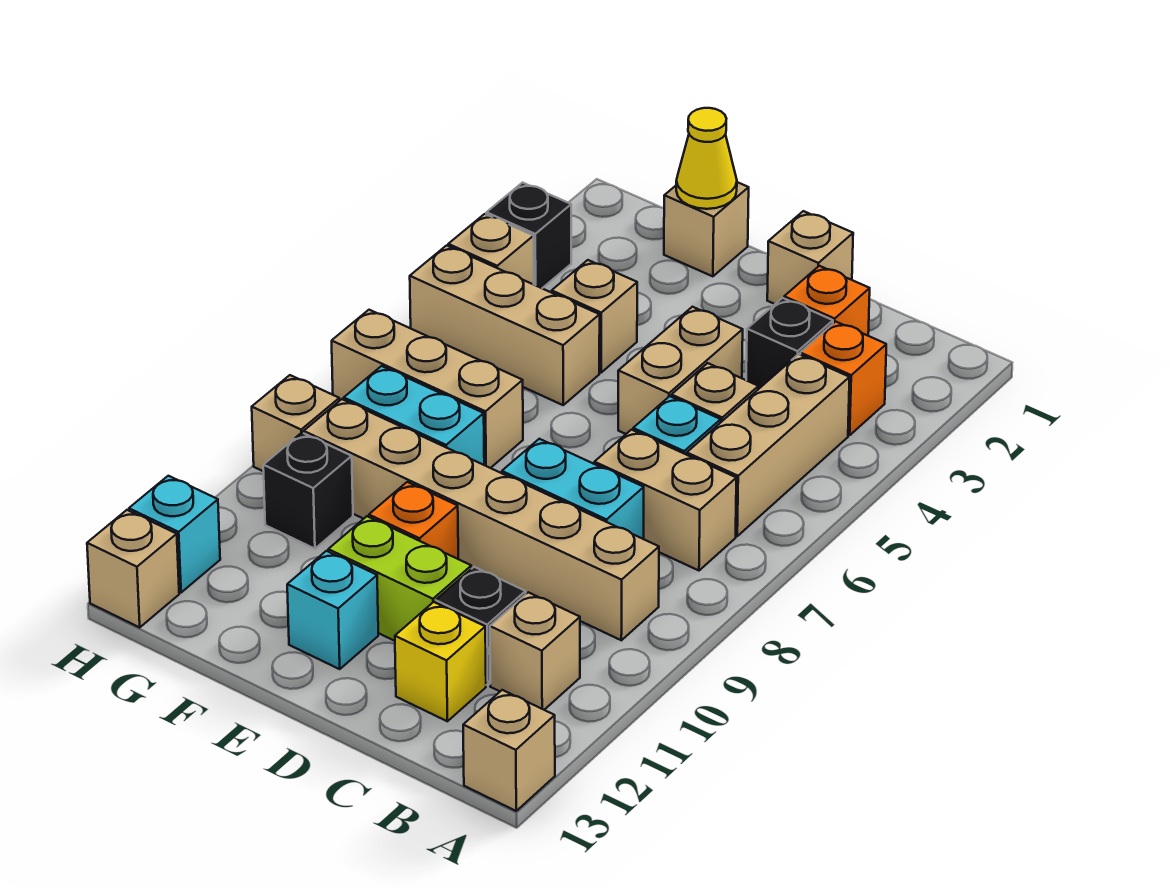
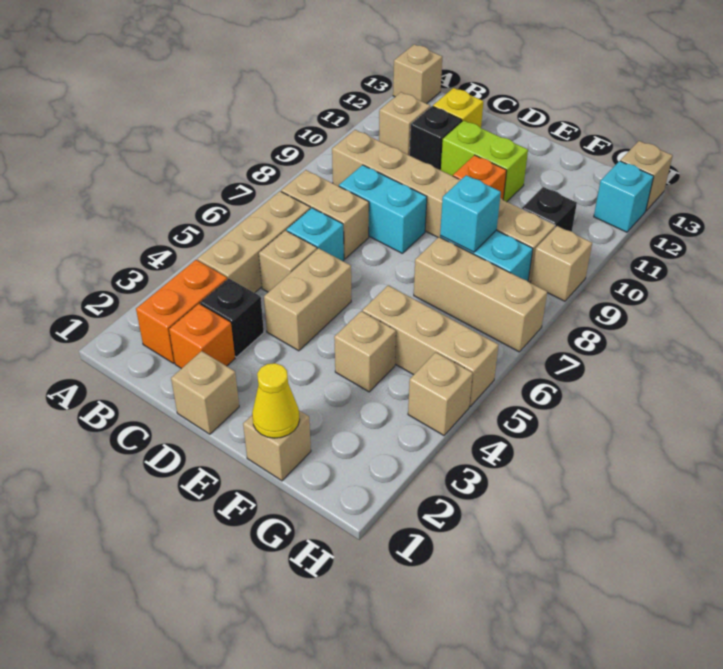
orange brick B3 level 1 -> orange brick B2:B3 level 1
cyan brick E12 level 1 -> cyan brick F8 level 2
black brick H3 level 1 -> none

